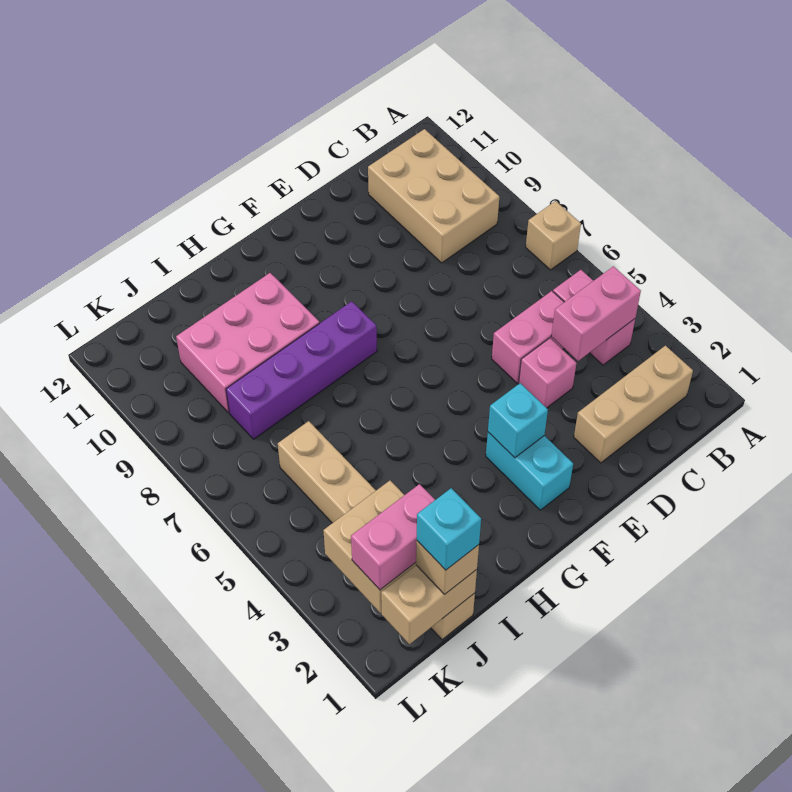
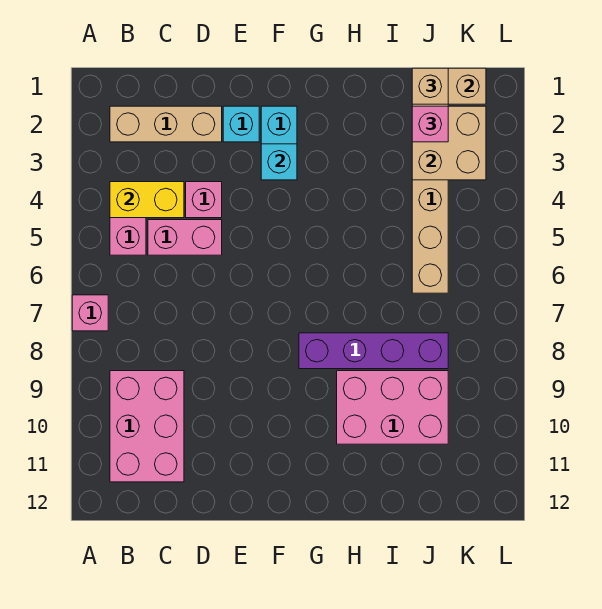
tan brick A7 level 1 -> pink brick A7 level 1
pink brick B4:C4 level 2 -> yellow brick B4:C4 level 2
tan brick B9:C11 level 1 -> pink brick B9:C11 level 1
cyan brick J1 level 4 -> cyan brick E2 level 1
pink brick J2:K2 level 3 -> pink brick J2 level 3

